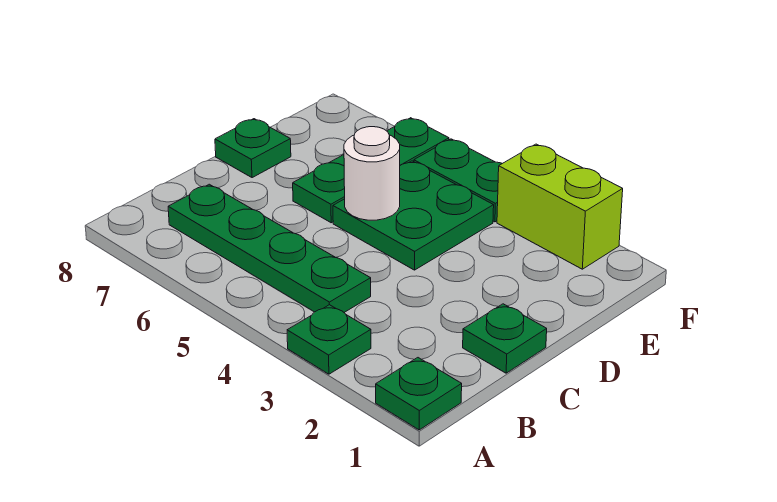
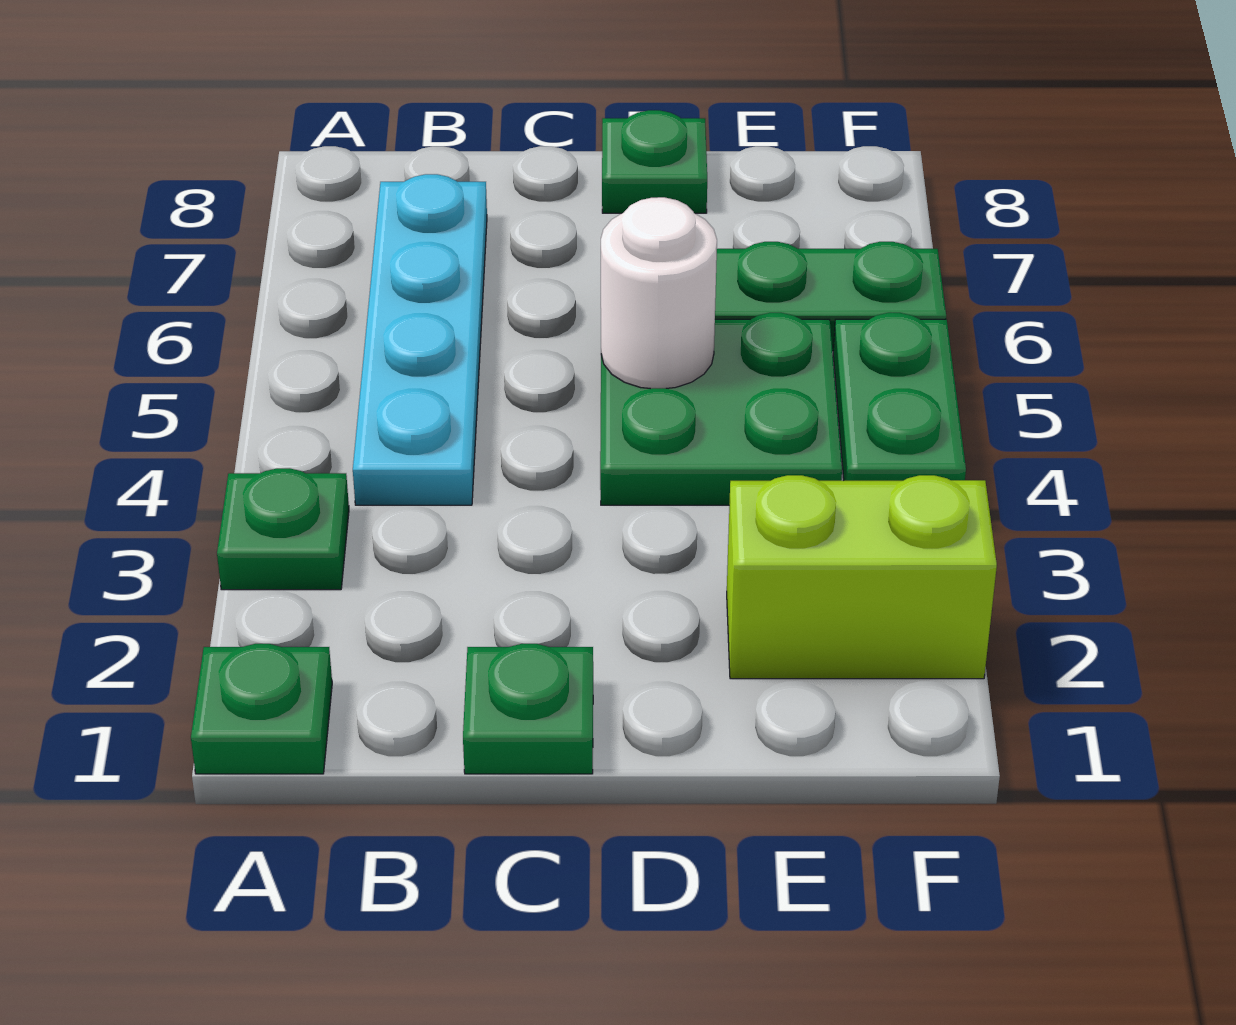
green plate B4:B7 level 1 -> cyan plate B4:B7 level 1
lime brick F2:F3 level 1 -> lime brick E2:F2 level 1

